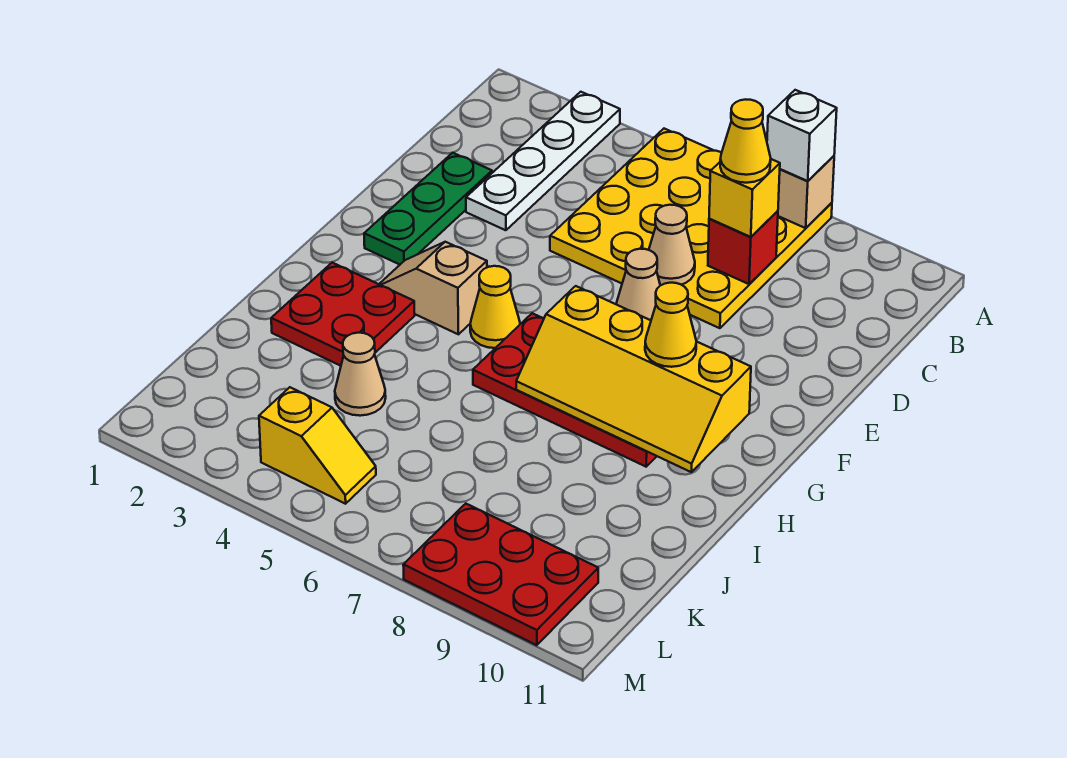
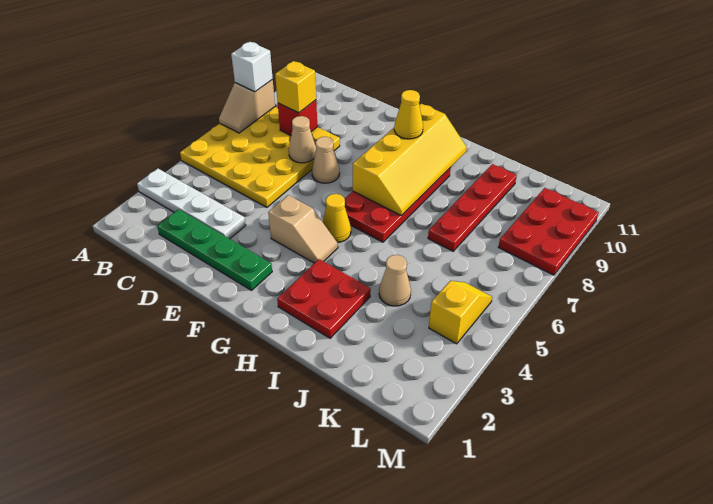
yellow cone C8 level 4 -> none
green plate D2:F2 level 1 -> green plate C2:F2 level 1
tan slope G3:G4 level 1 top 4 -> tan slope F4:G4 level 1 top F
none -> red plate J7:J10 level 1

